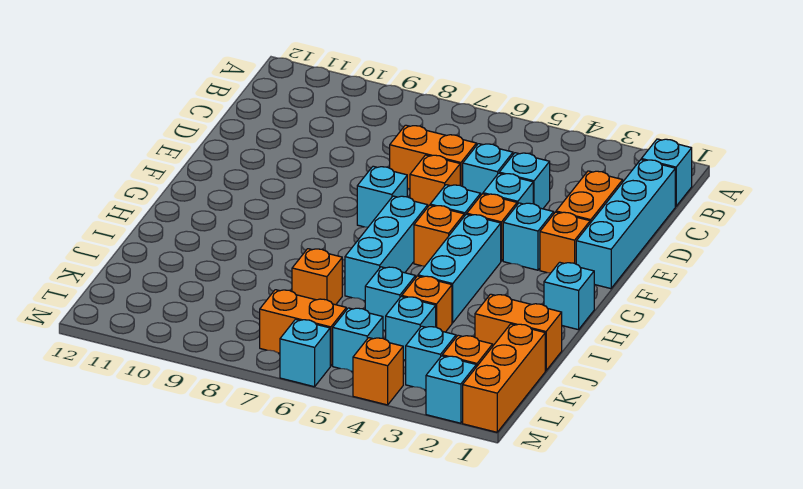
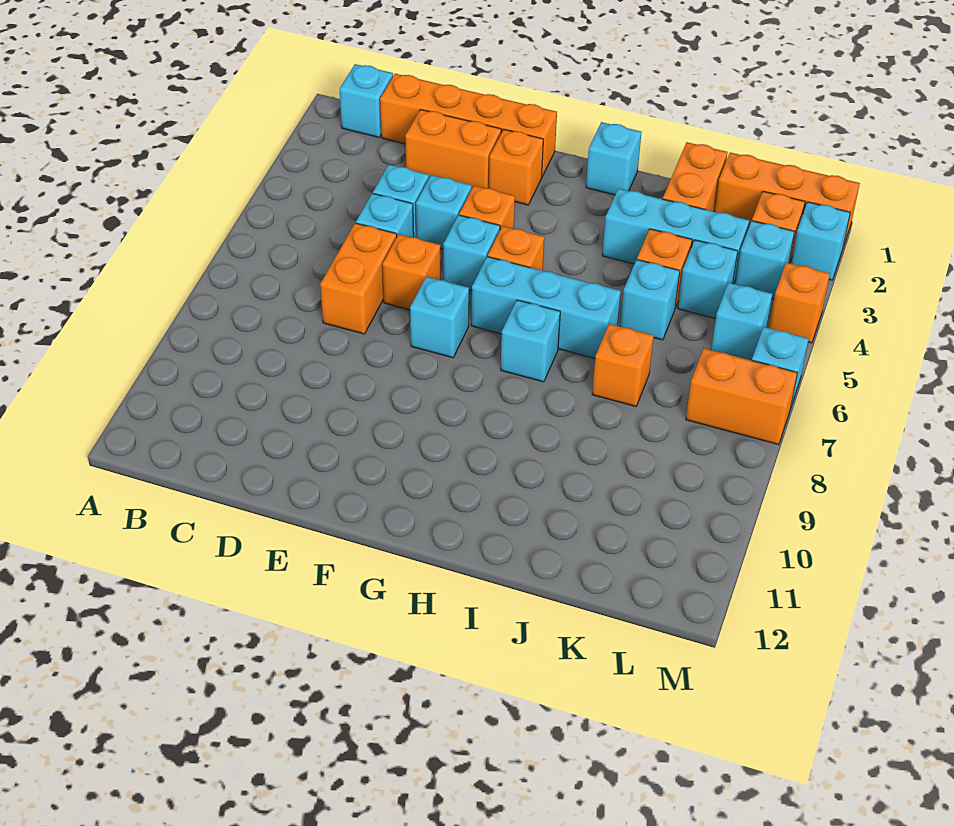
cyan brick C1:F1 level 1 -> orange brick C1:F1 level 1
cyan brick F3 level 1 -> cyan brick H7 level 1
cyan brick G4:I4 level 1 -> cyan brick I3:K3 level 1
orange brick L6:L7 level 1 -> orange brick L7:M7 level 1

